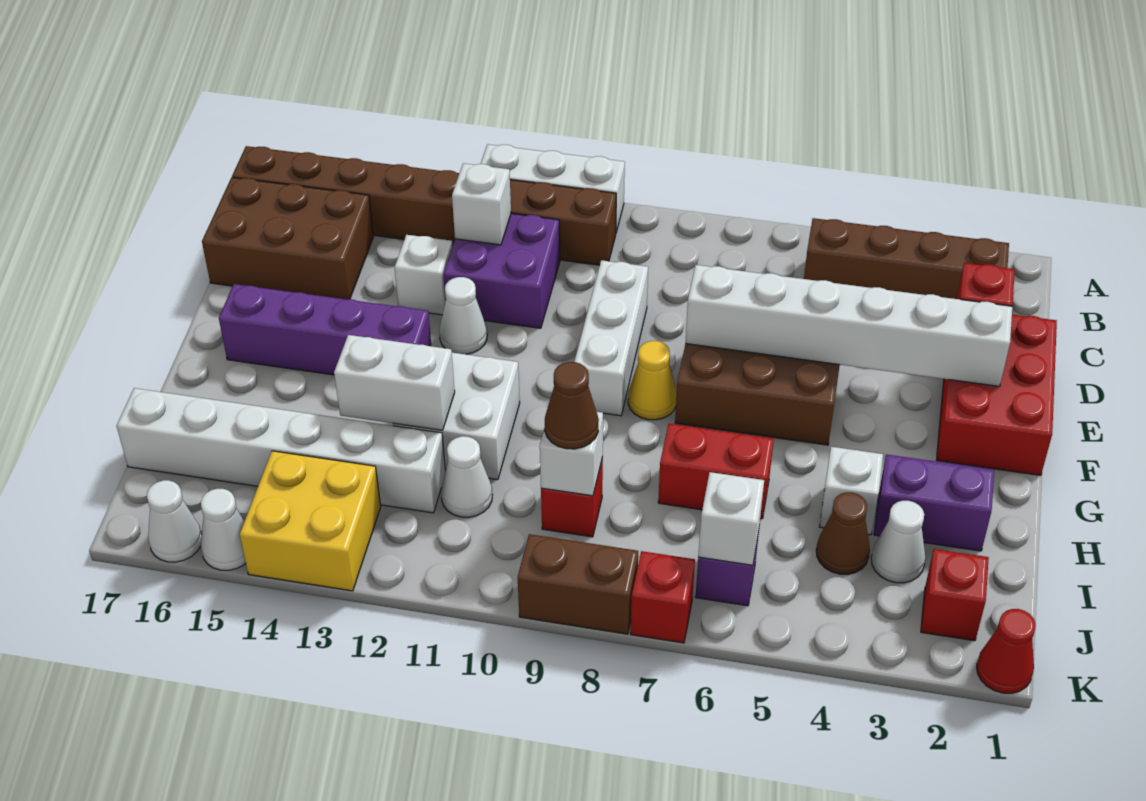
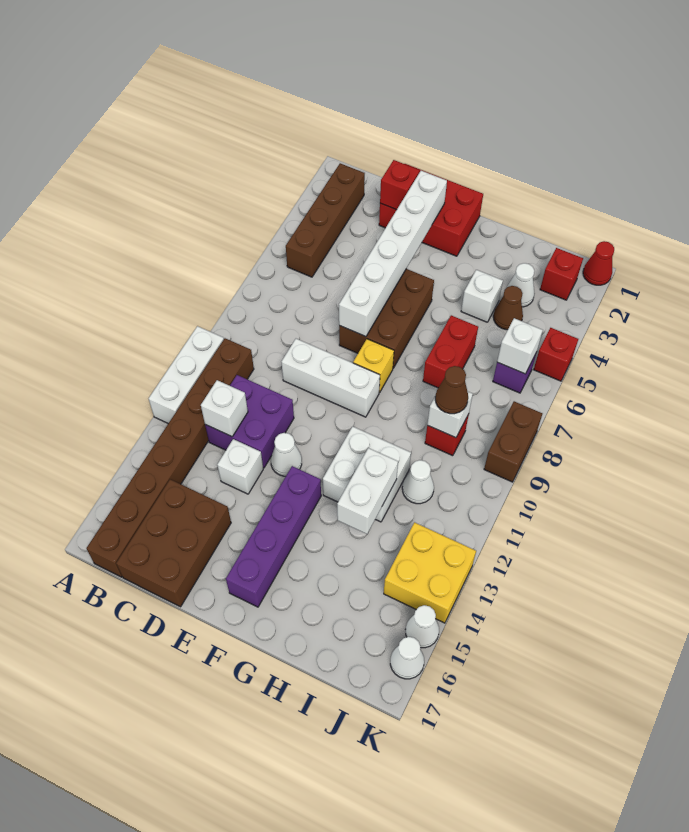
yellow cone F8 level 1 -> yellow brick F8 level 1
purple brick H2:H3 level 1 -> none
white brick I12:I17 level 1 -> none
red brick K7 level 1 -> red brick K5 level 1

